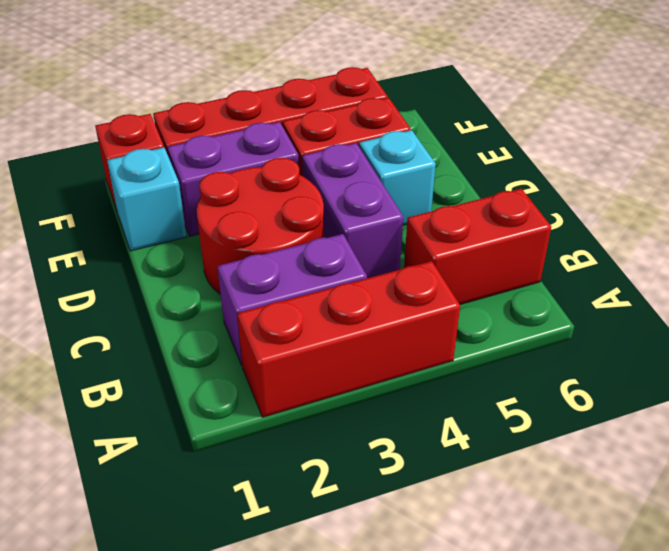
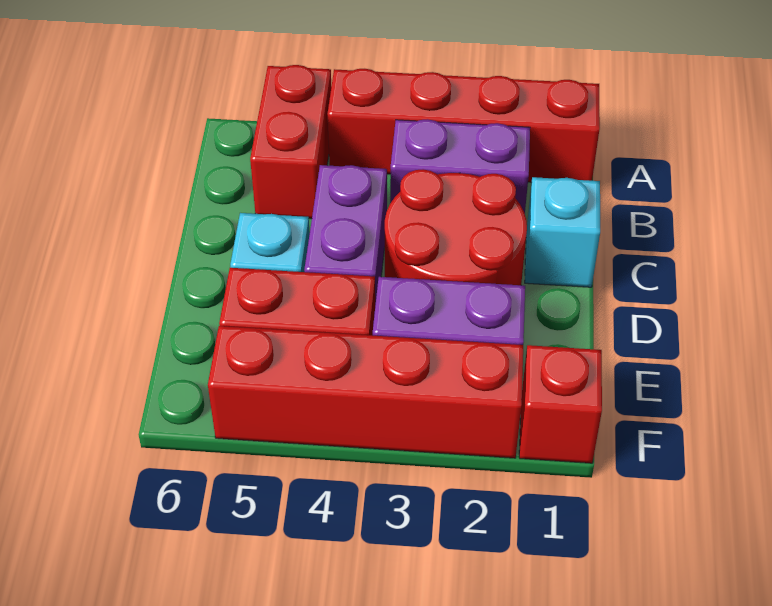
red brick A2:A4 level 1 -> red brick A1:A4 level 1
red brick B5:B6 level 1 -> red brick A5:B5 level 1
cyan brick E1 level 1 -> cyan brick C1 level 1

